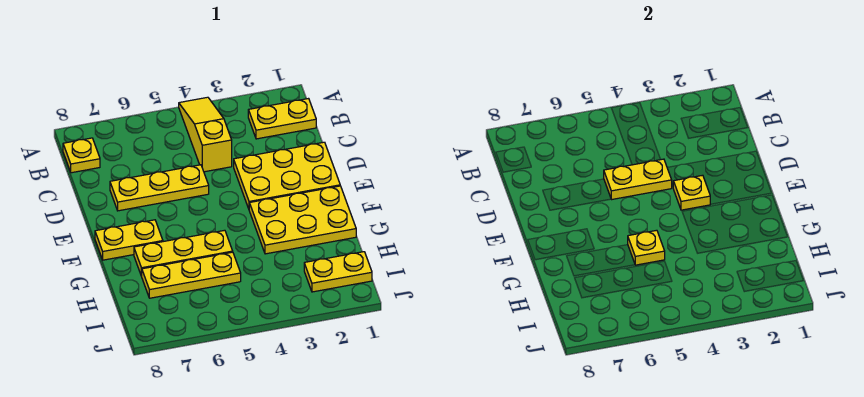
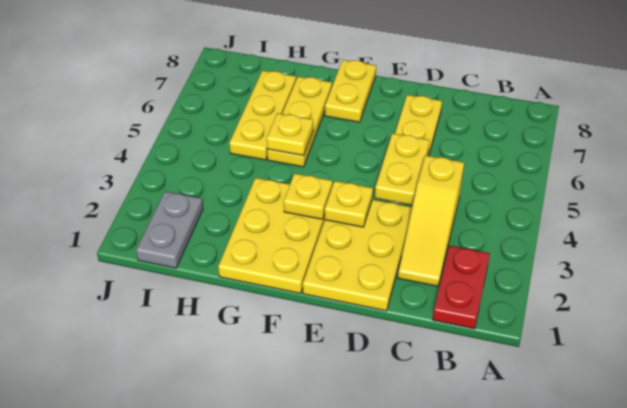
yellow slope A4:C4 level 1 top C -> yellow slope C2:C4 level 1 top 4
yellow plate B1:B2 level 1 -> red plate B1:B2 level 1
yellow plate B8 level 1 -> yellow plate F3 level 2
yellow plate I1:I2 level 1 -> grey plate I1:I2 level 1

